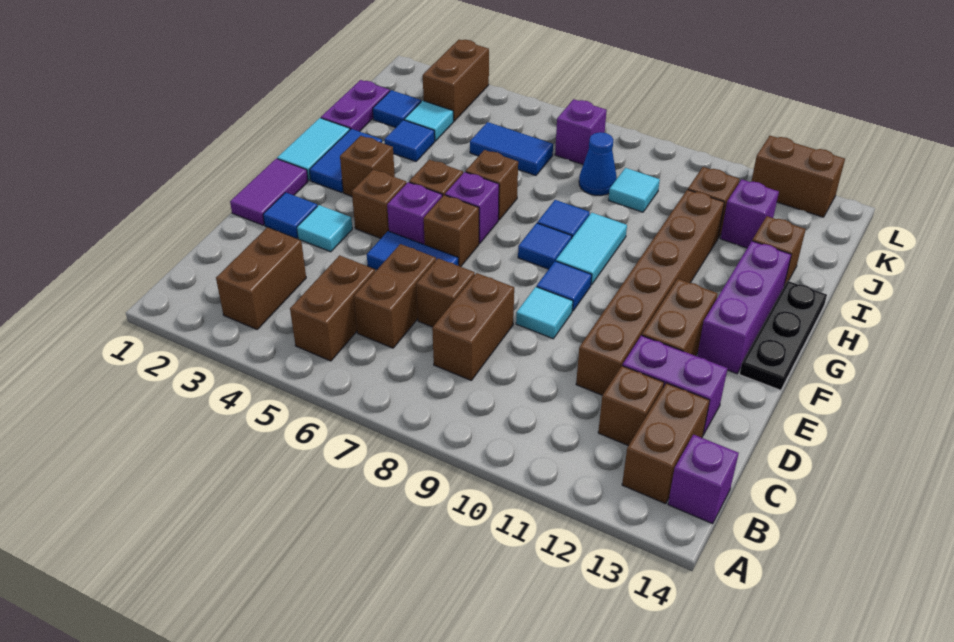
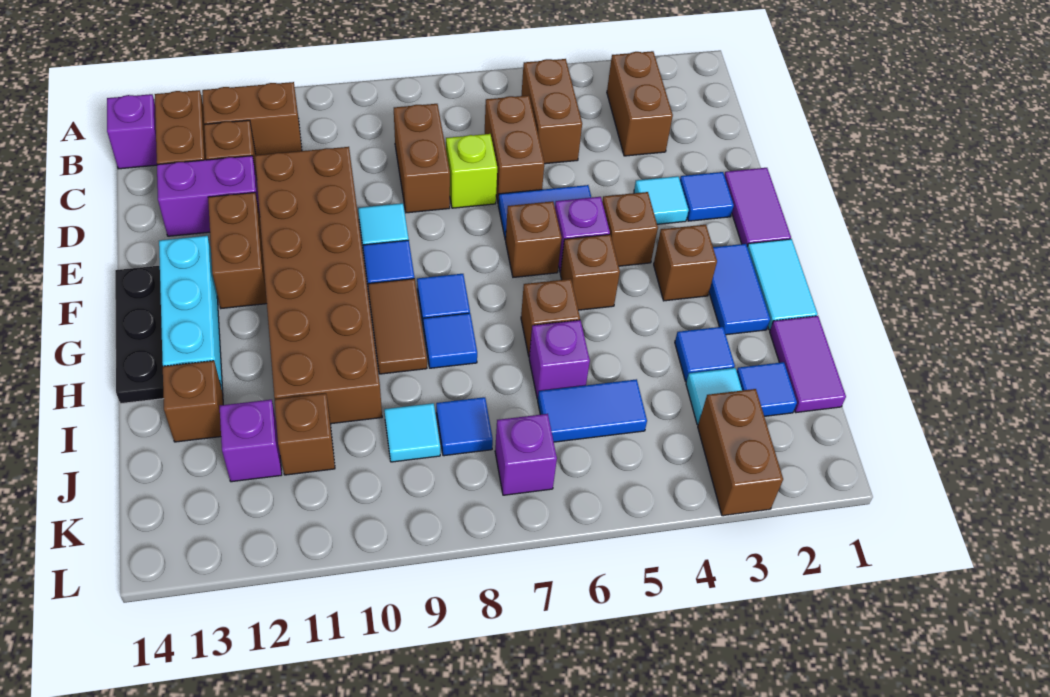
brown brick D7 level 1 -> lime brick D7 level 1
brown brick D11:I11 level 1 -> brown brick D10:I11 level 1
purple brick F13:H13 level 1 -> cyan brick F13:H13 level 1
purple brick G6 level 1 -> purple brick I6 level 1
cyan tile G9:H9 level 1 -> brown tile G9:H9 level 1
purple plate I1:J1 level 1 -> purple tile I1:J1 level 1
blue cone J8 level 1 -> blue tile J8 level 1
brown brick L12:L13 level 1 -> brown brick B11:B12 level 1

